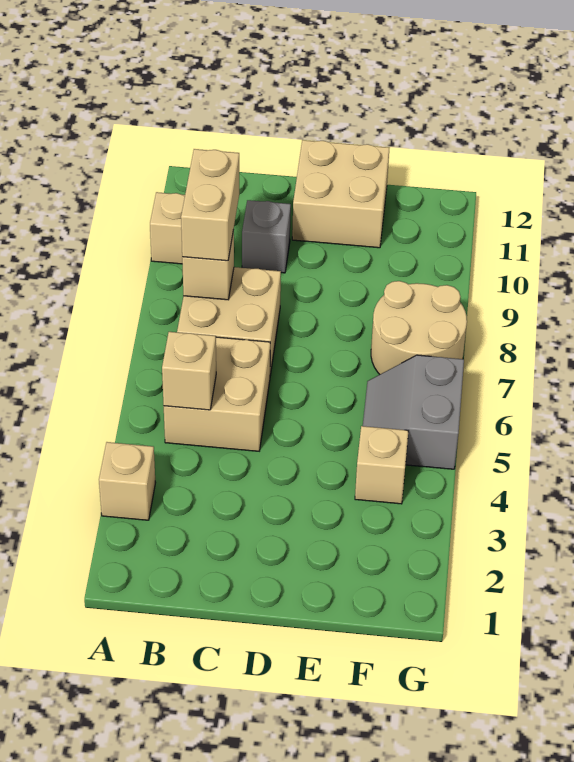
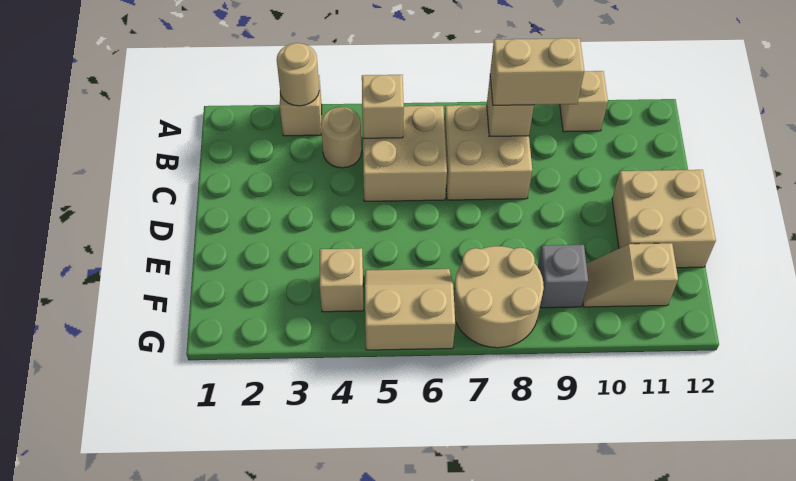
none -> tan round brick A3 level 2
none -> tan round brick B4 level 1
grey brick C10 level 1 -> grey brick F9 level 1
grey slope F5:G6 level 1 top G -> tan slope F5:G6 level 1 top G
none -> tan slope F10:F11 level 1 top 11

